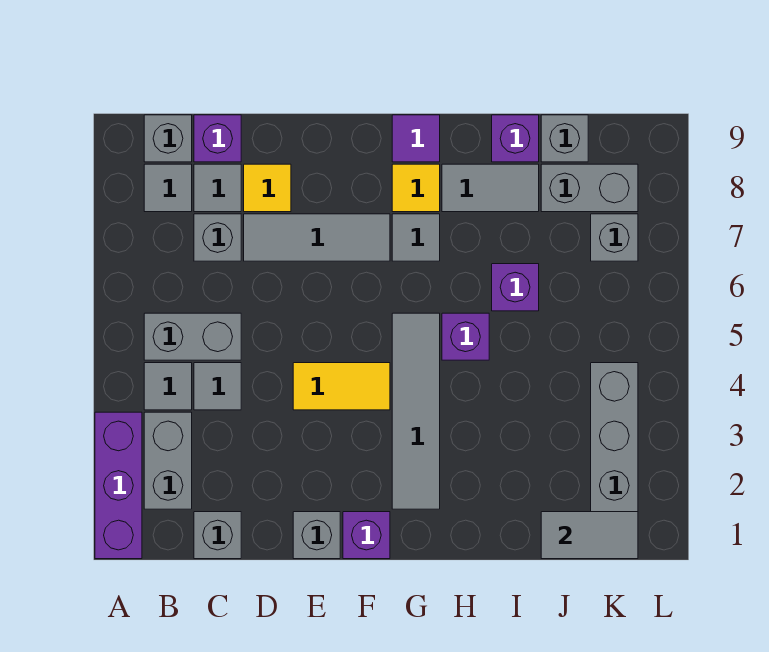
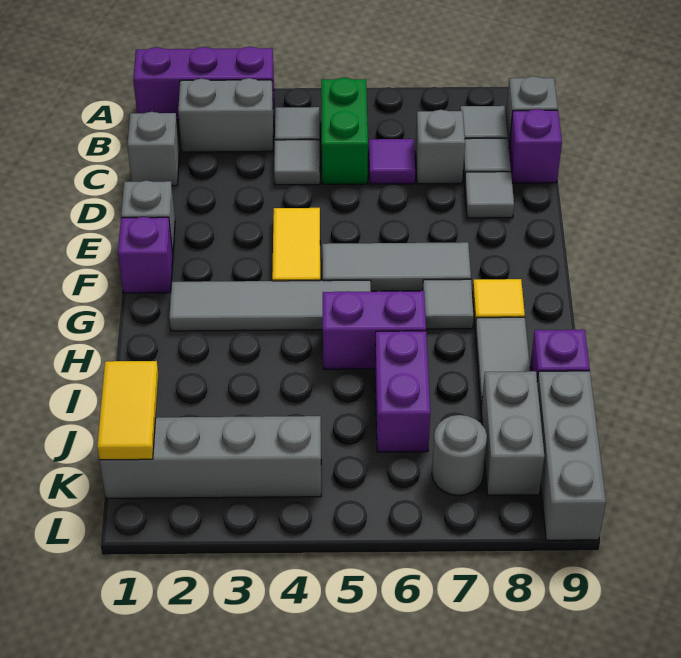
grey brick B5:C5 level 1 -> green brick B5:C5 level 1
grey tile D7:F7 level 1 -> grey tile F5:F7 level 1
yellow tile D8 level 1 -> grey tile D8 level 1
purple tile G9 level 1 -> purple tile C6 level 1
purple brick H5 level 1 -> purple brick H5:H6 level 1
purple brick I6 level 1 -> purple brick I6:J6 level 1
grey tile J1:K1 level 2 -> yellow tile J1:K1 level 2
grey brick J9 level 1 -> grey brick J9:L9 level 1
grey brick K7 level 1 -> grey round brick K7 level 1

